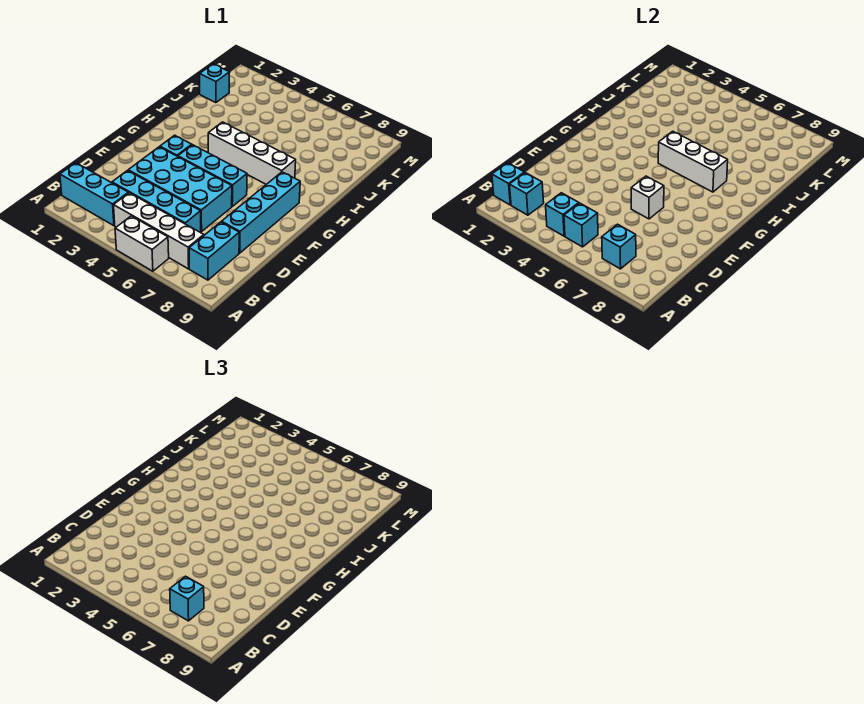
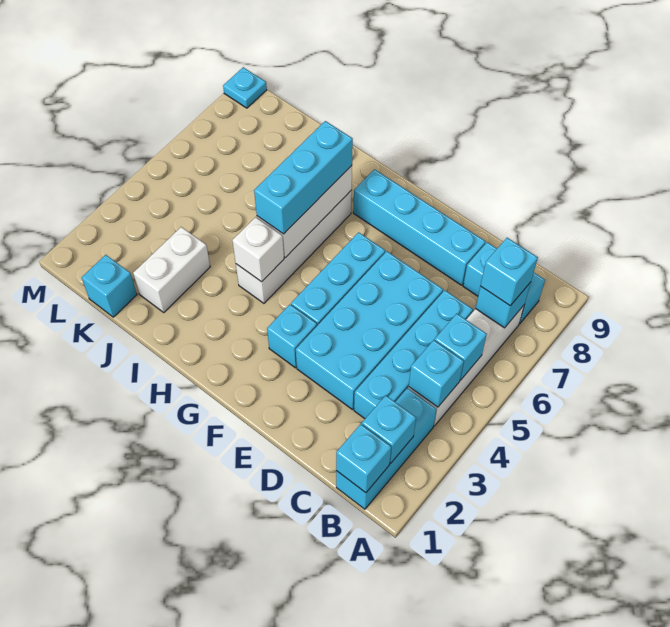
white brick A5:A6 level 1 -> white brick J2:J3 level 1
white brick E6 level 2 -> white brick H4 level 2
none -> cyan brick H5:H7 level 3
none -> cyan plate M9 level 1

